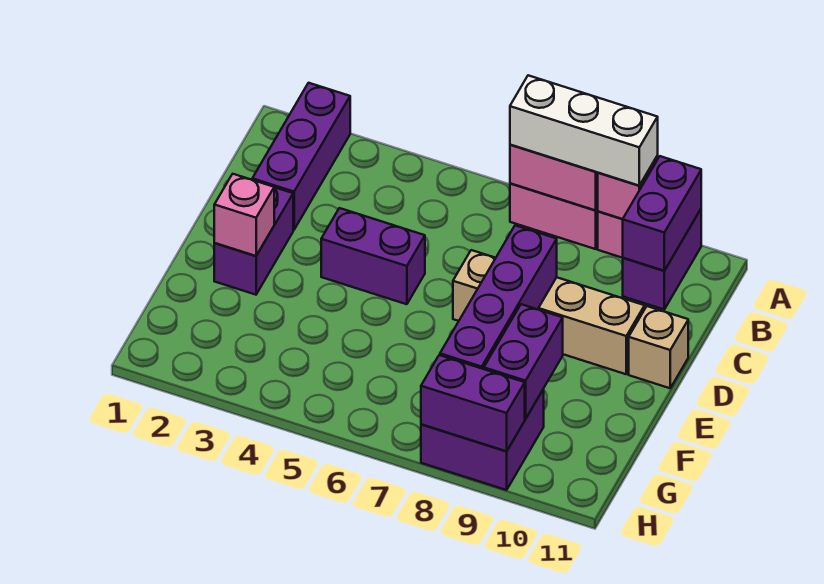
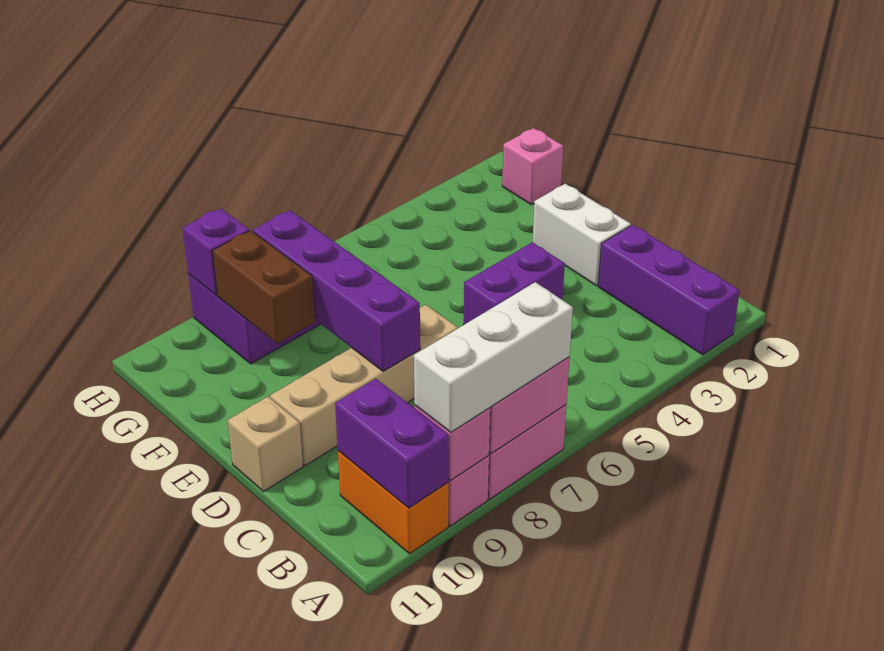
purple brick A10:B10 level 1 -> orange brick A10:B10 level 1
purple brick D2:E2 level 1 -> white brick D2:E2 level 1
pink brick E2 level 2 -> pink brick G1 level 1
purple brick F9:G9 level 2 -> brown brick F9:G9 level 2
purple brick H8:H9 level 2 -> purple brick H9 level 2

